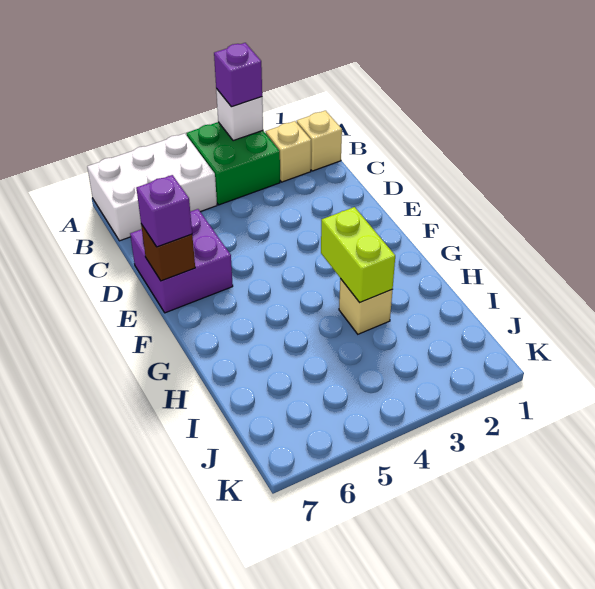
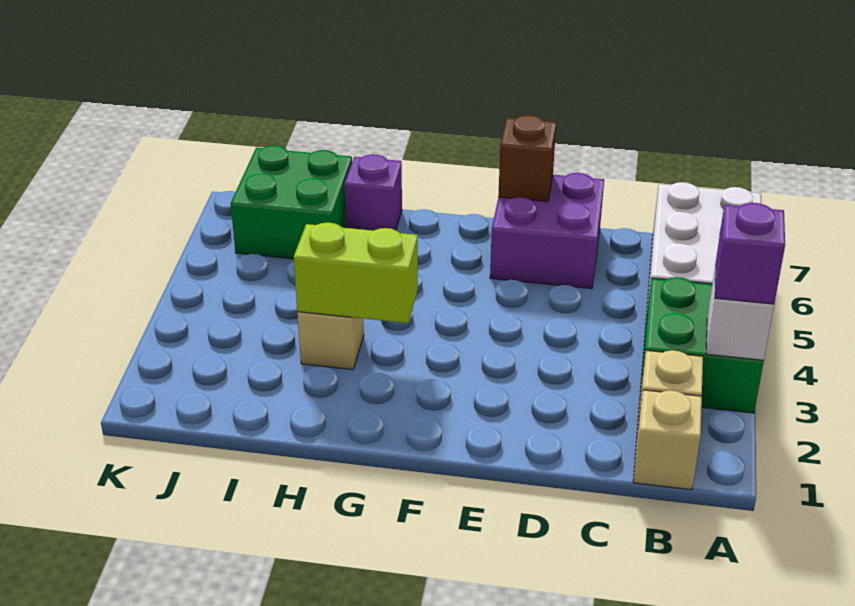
purple brick E7 level 3 -> purple brick H7 level 1
none -> green brick I6:J7 level 1

